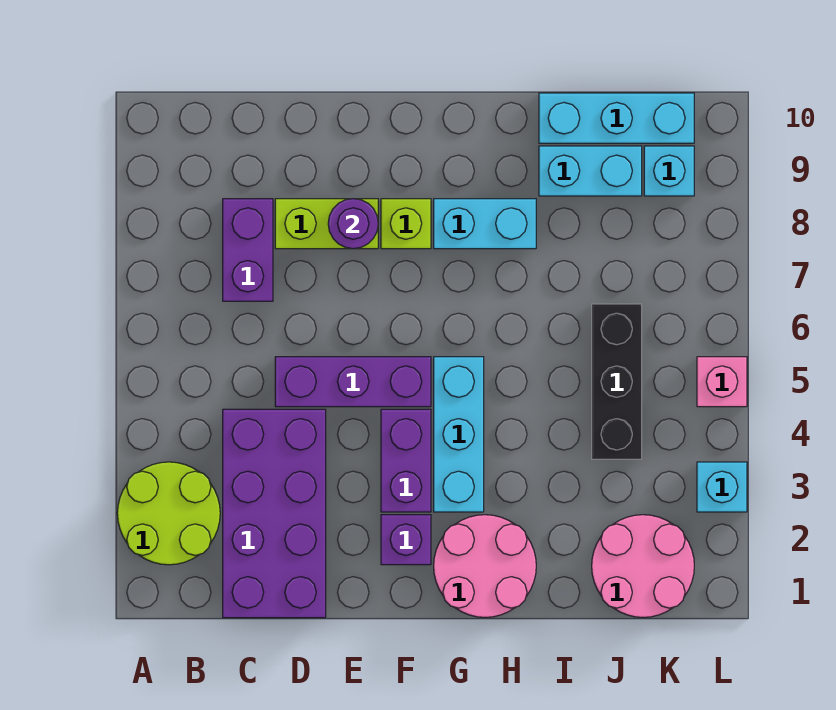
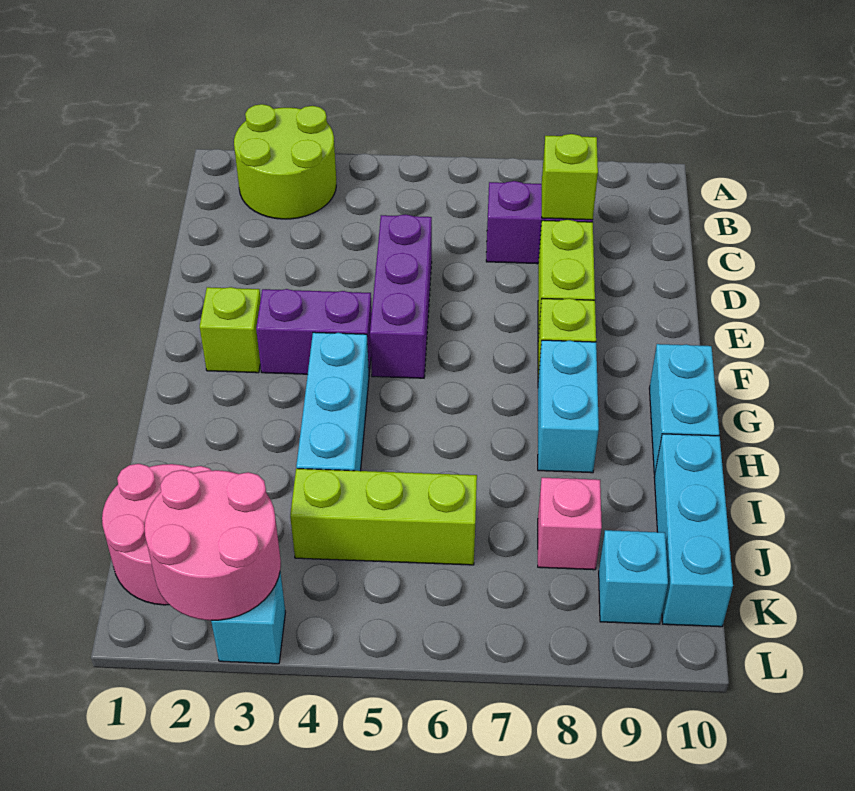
purple brick C1:D4 level 1 -> none
none -> lime brick C8 level 2
purple round brick E8 level 2 -> none
purple brick F2 level 1 -> lime brick F2 level 1
pink round brick G1:H2 level 1 -> pink round brick K2:L3 level 2
cyan brick G3:G5 level 1 -> cyan brick G4:I4 level 1
cyan brick I9:J9 level 1 -> cyan brick G10:H10 level 1
black brick J4:J6 level 1 -> lime brick J4:J6 level 1
pink brick L5 level 1 -> pink brick J8 level 1

